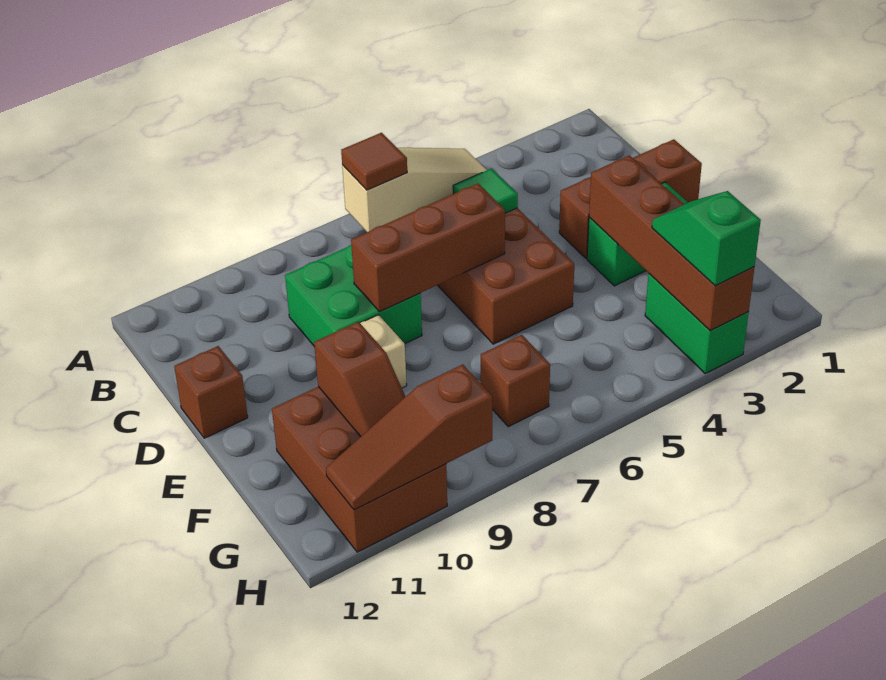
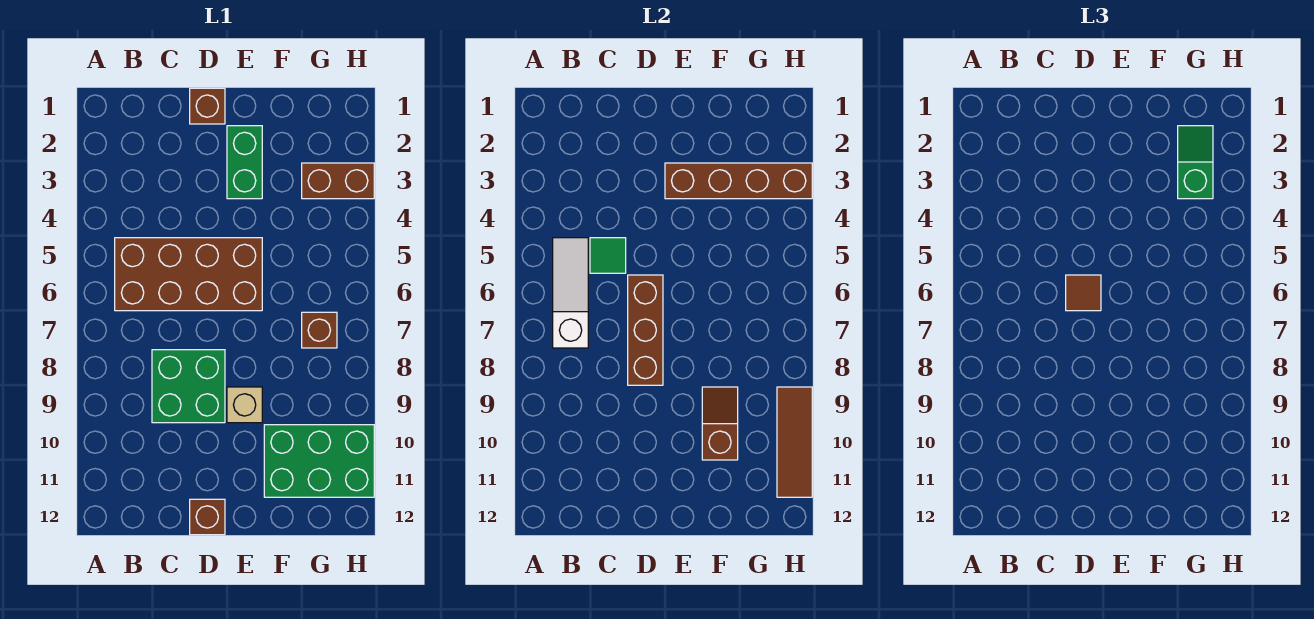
tan slope B5:B7 level 2 top 7 -> white slope B5:B7 level 2 top 7
brown tile B7 level 3 -> brown tile D6 level 3
brown brick D1:D3 level 1 -> brown brick D1 level 1
brown brick F10:H11 level 1 -> green brick F10:H11 level 1
brown slope F10:G10 level 2 top F -> brown slope F9:F10 level 2 top 10
green brick G3:H3 level 1 -> brown brick G3:H3 level 1
green slope G3:H3 level 3 top H -> green slope G2:G3 level 3 top 3
brown slope H9:H11 level 2 top 9 -> brown tile H9:H11 level 2

